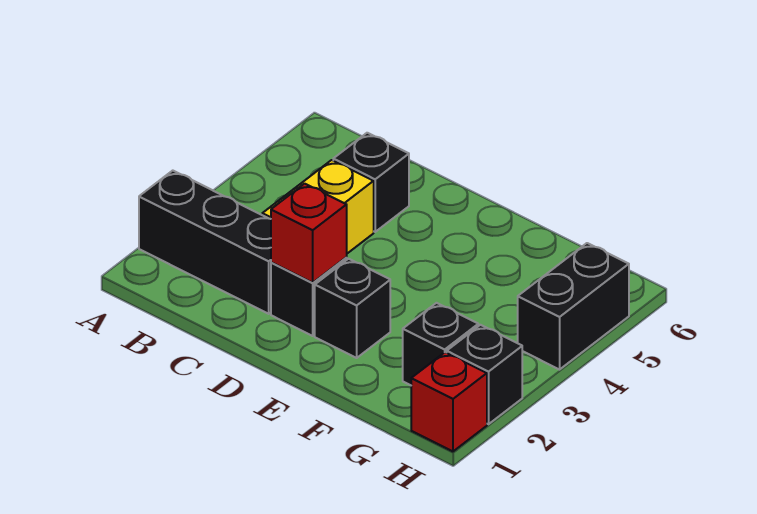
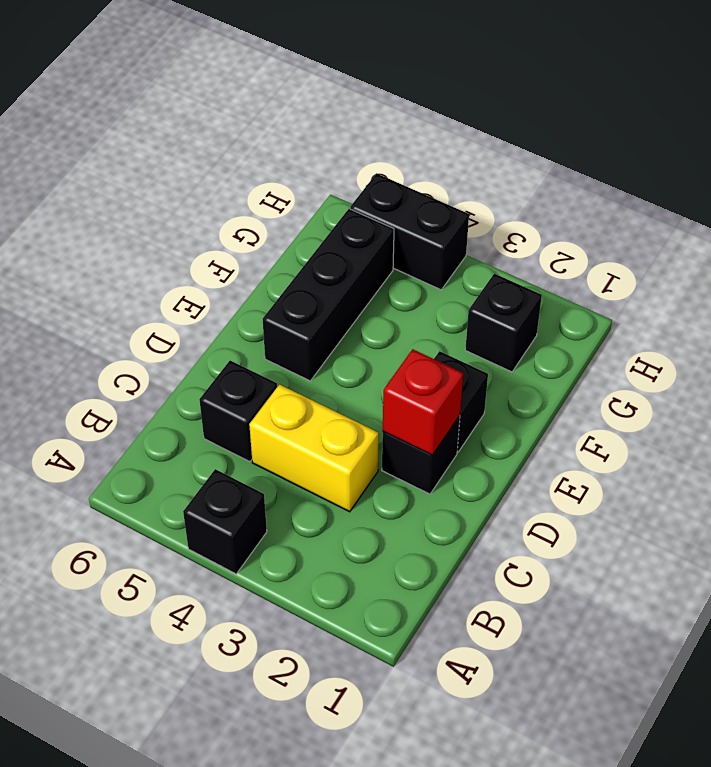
black brick A2:C2 level 1 -> black brick E5:G5 level 1
red brick H1 level 1 -> none
black brick H2 level 1 -> black brick A4 level 1

